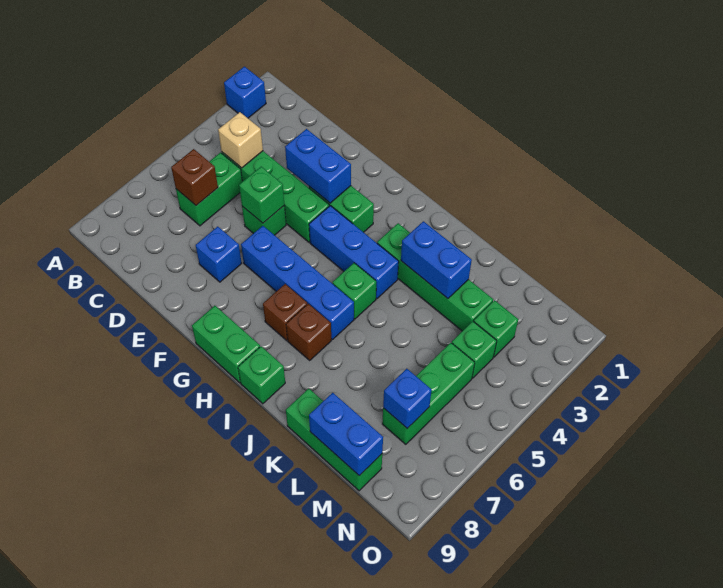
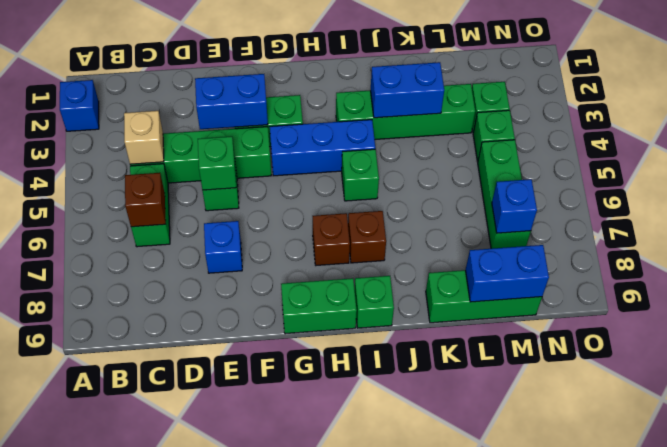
blue brick F6:I6 level 1 -> none

